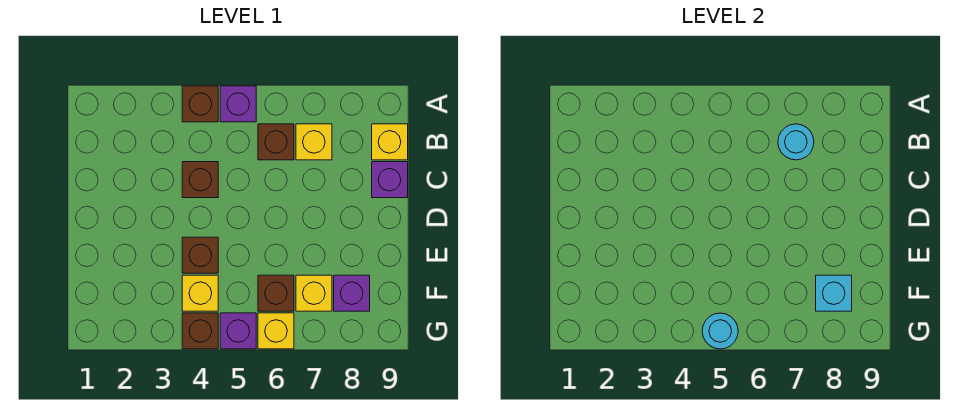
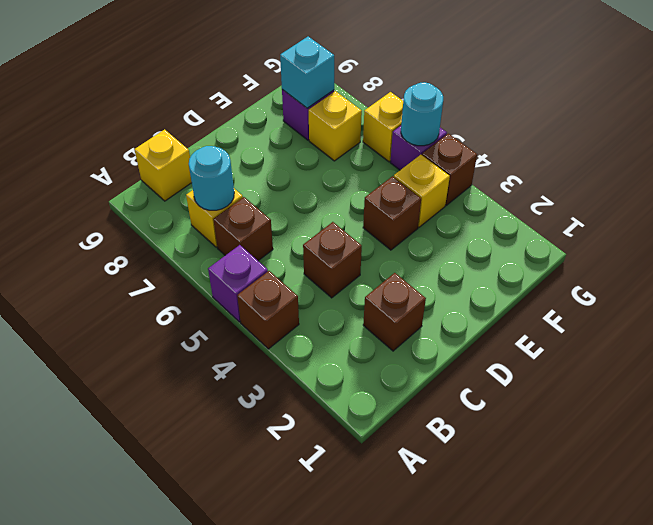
purple brick C9 level 1 -> none
brown brick F6 level 1 -> brown brick C2 level 1

